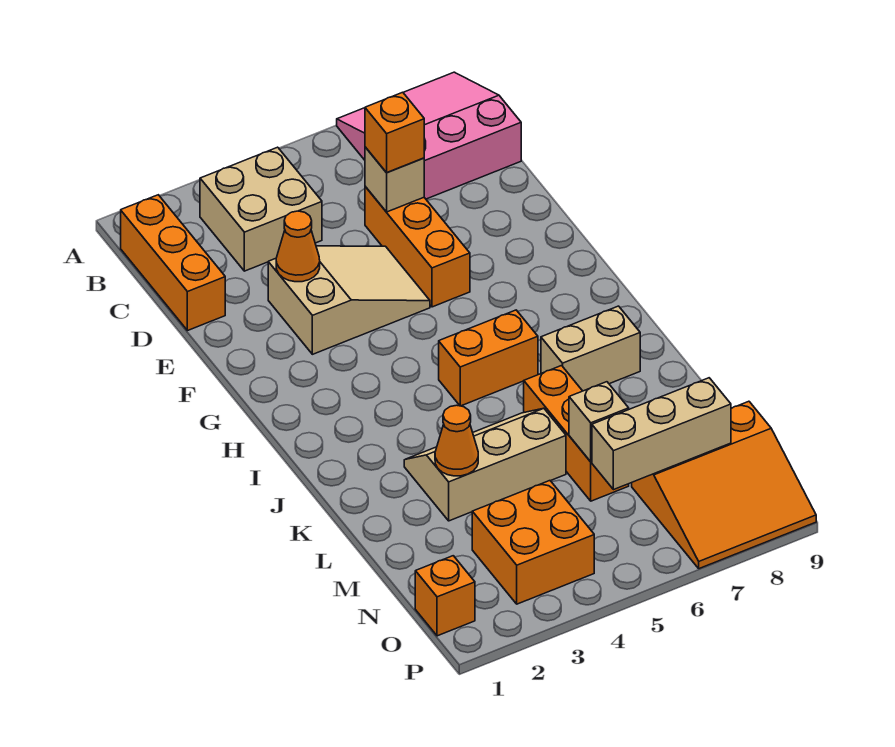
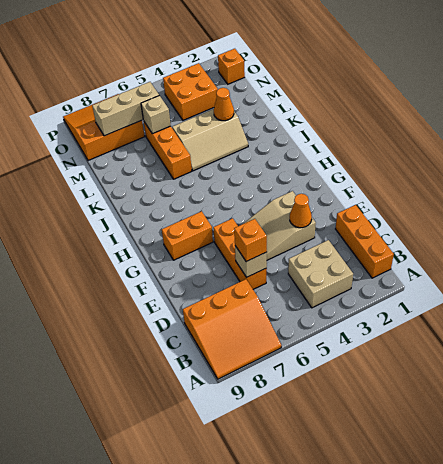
pink slope A7:C9 level 1 top C -> orange slope A7:C9 level 1 top C
orange brick I5:I6 level 1 -> orange brick G7:G8 level 1
tan brick J7:J8 level 1 -> none

